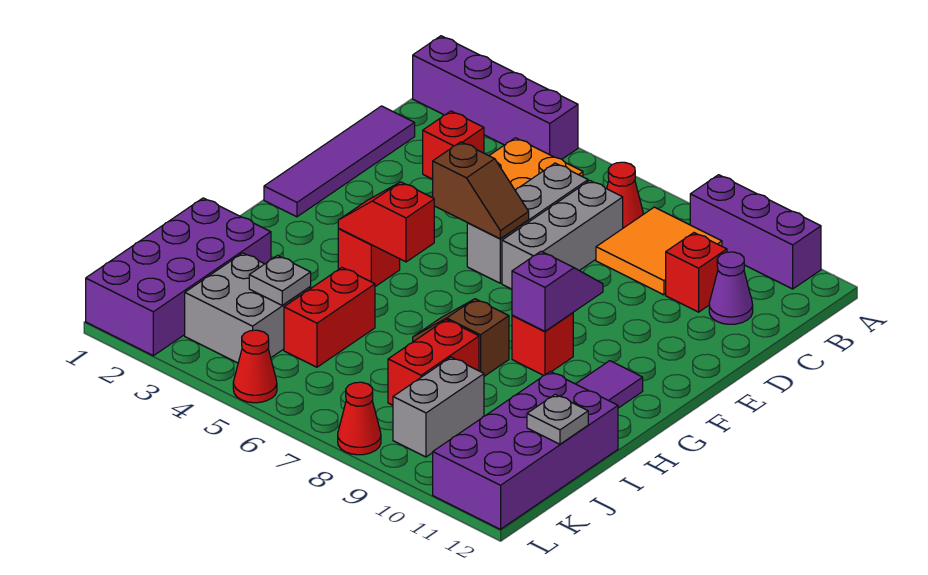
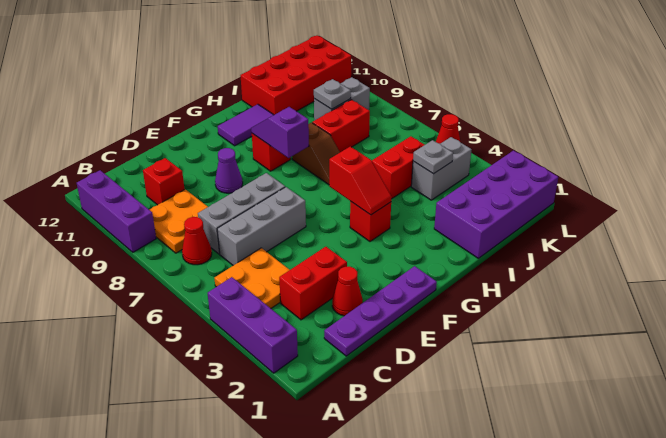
purple brick A1:A4 level 1 -> purple brick A2:A4 level 1
orange tile B8:C9 level 1 -> orange plate B8:C9 level 1
purple tile C1:F1 level 1 -> purple plate C1:F1 level 1
red brick C3 level 1 -> red brick C3:D3 level 1
purple cone C11 level 1 -> purple cone E9 level 1
brown slope E5:E6 level 2 top 5 -> none
purple slope F9:G9 level 2 top G -> purple slope G8:G9 level 2 top 8
purple brick I11:L12 level 1 -> red brick I11:L12 level 1
grey brick J3:K4 level 1 -> grey brick J4:K4 level 1
grey plate J12 level 2 -> grey plate J9 level 2
red cone L8 level 1 -> red cone D2 level 1

